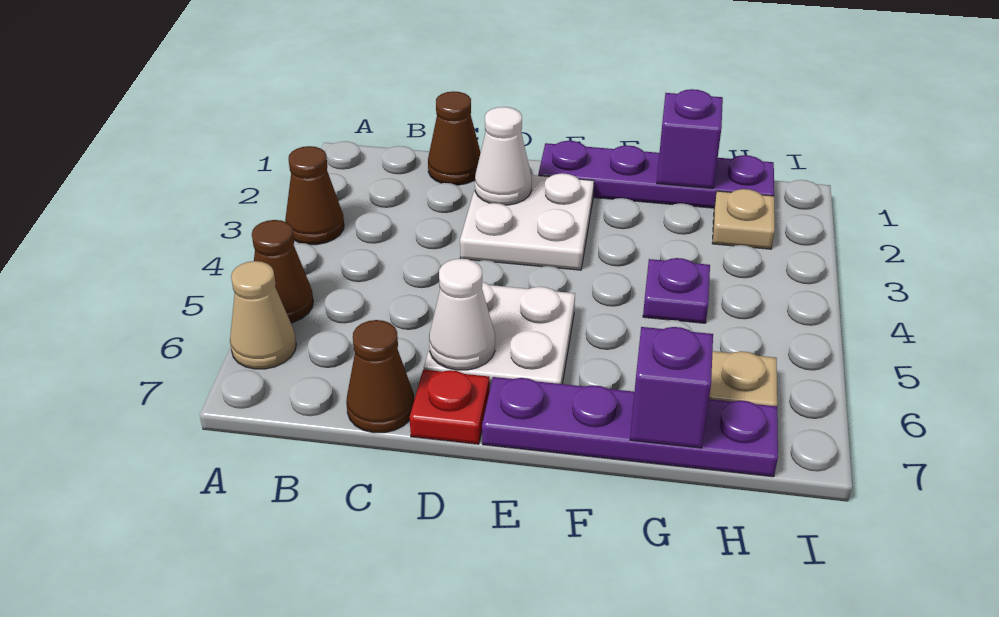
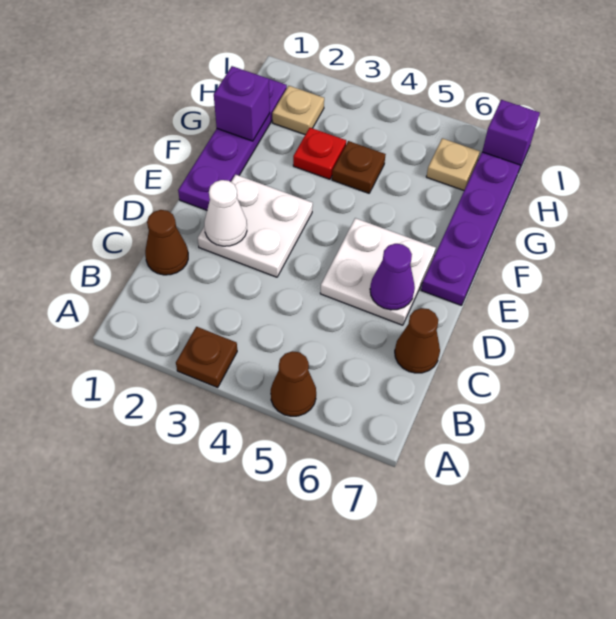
brown cone A3 level 1 -> brown plate A3 level 1
tan cone A6 level 1 -> none
white cone D6 level 2 -> purple cone D6 level 2
red plate D7 level 1 -> red plate G3 level 1
purple plate G4 level 1 -> brown plate G4 level 1
purple brick G7 level 2 -> purple brick I7 level 1

